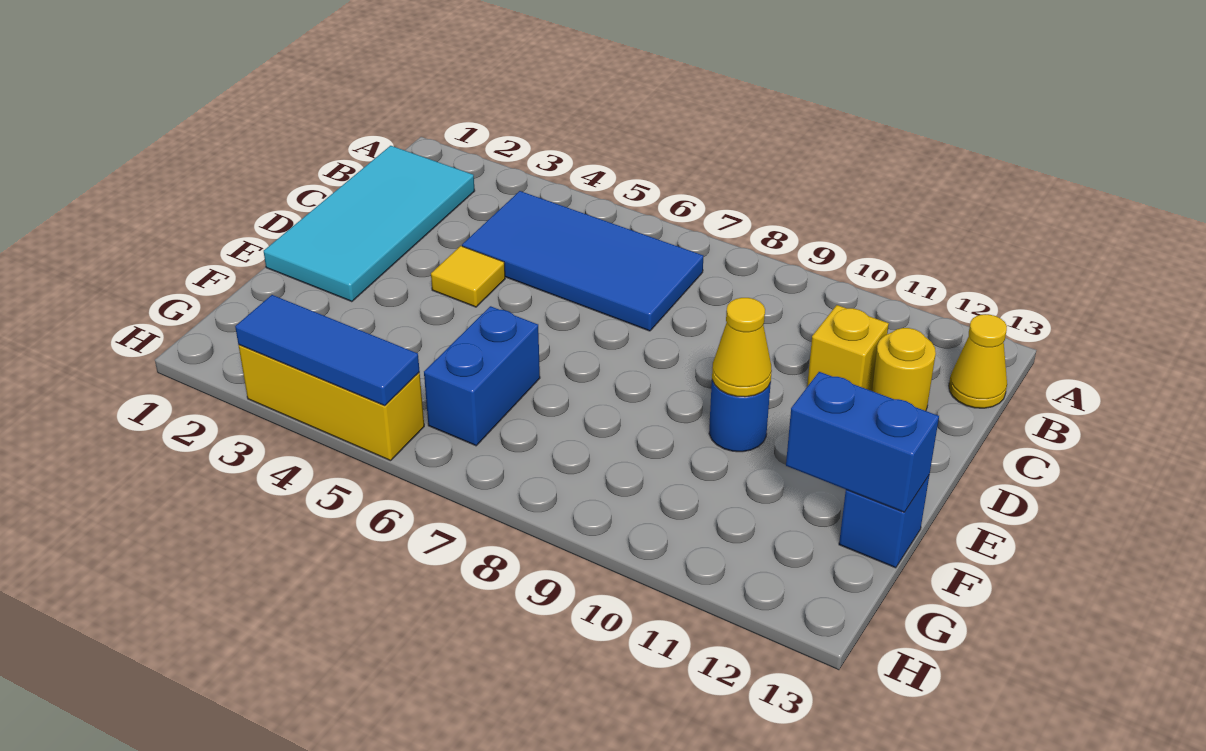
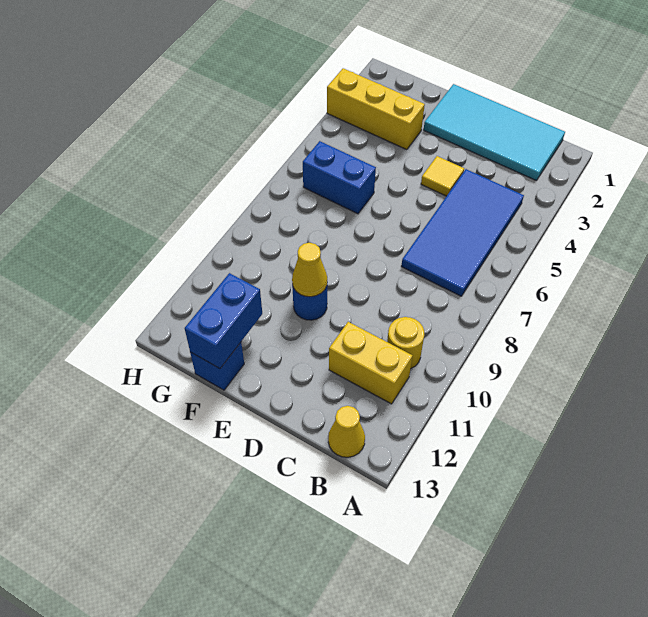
yellow brick C11 level 1 -> yellow brick B11:C11 level 1
yellow round brick C12 level 1 -> yellow round brick B10 level 1
yellow brick H3:H5 level 1 -> yellow brick F3:H3 level 1
blue tile H3:H5 level 2 -> none

